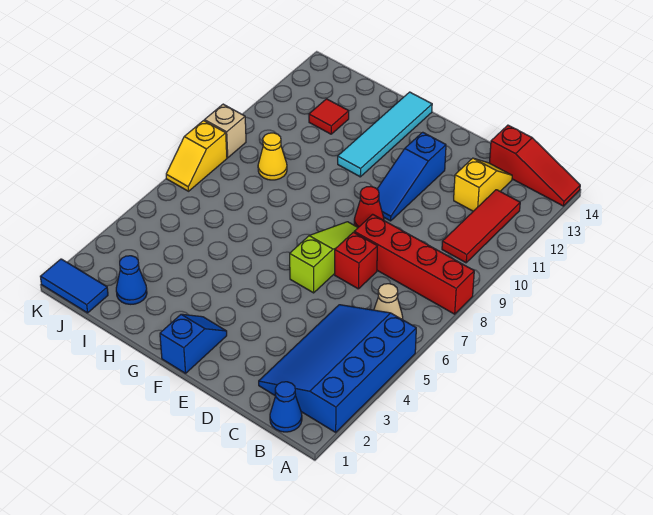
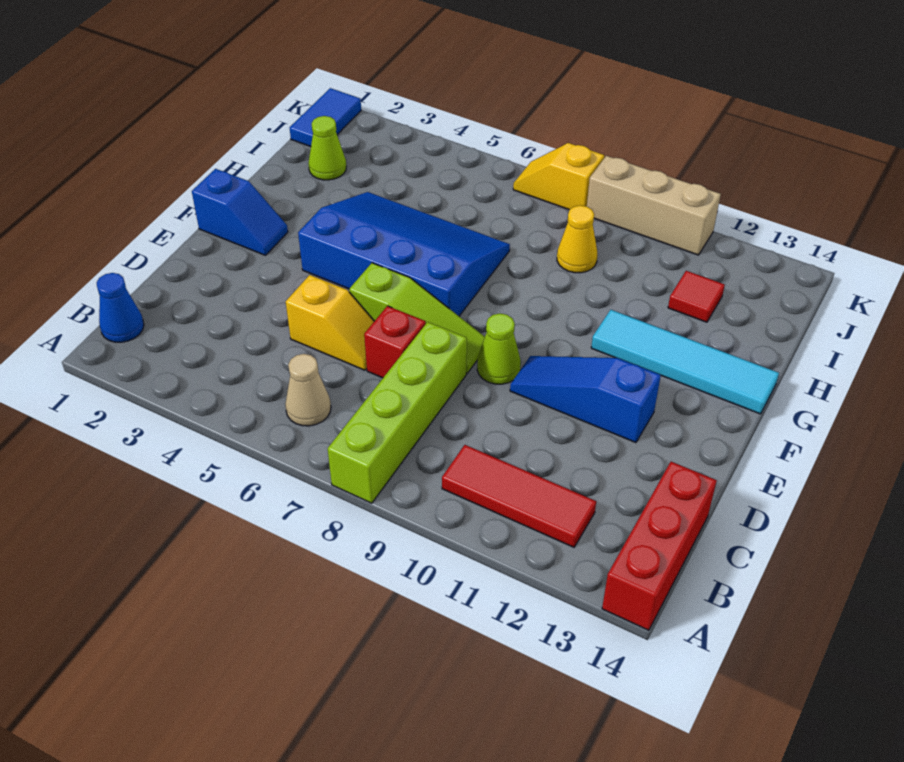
blue slope A2:C5 level 1 top A -> blue slope F4:H7 level 1 top F
red brick A8:D8 level 1 -> lime brick A8:D8 level 1
red slope A14:C14 level 1 top C -> red brick A14:C14 level 1
yellow slope C12:C13 level 1 top 12 -> yellow slope D5:D6 level 1 top 5
red cone E9 level 1 -> lime cone E9 level 1
blue cone I2 level 1 -> lime cone I2 level 1
tan brick K9 level 1 -> tan brick K9:K11 level 1

